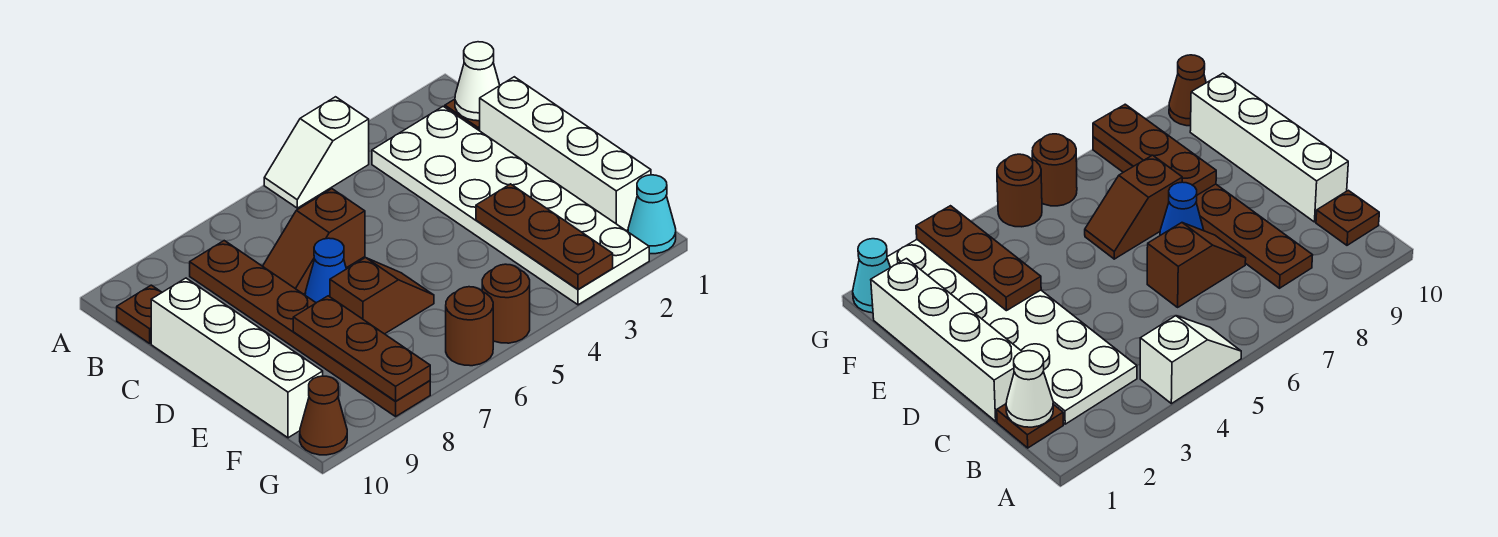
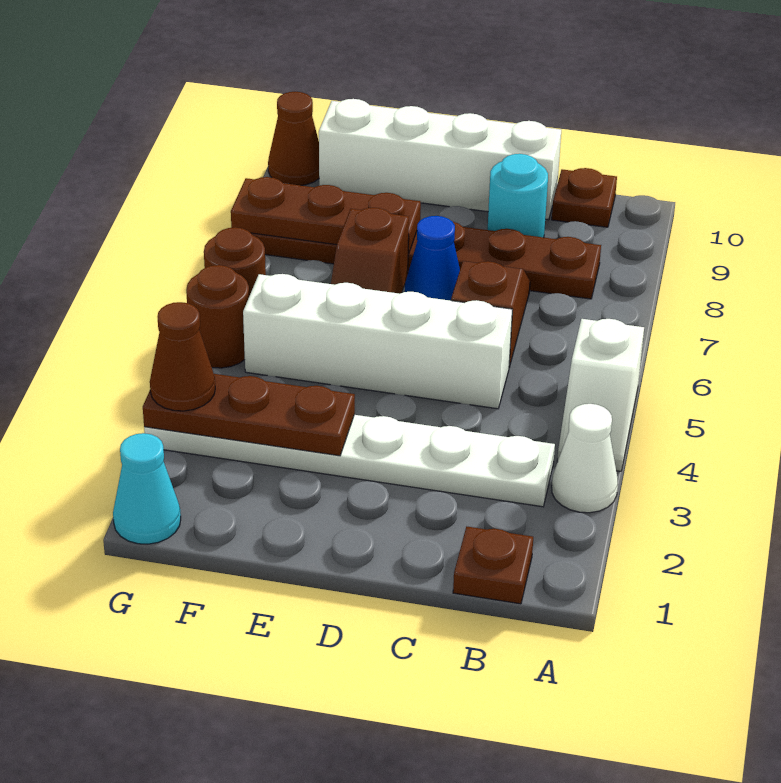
white slope A4:A5 level 1 top 4 -> white slope A4:A5 level 1 top 5
white cone B1 level 2 -> white cone A3 level 1
white plate B2:G3 level 1 -> white plate B3:G3 level 1
white brick C1:F1 level 1 -> white brick C5:F5 level 1
none -> cyan round brick C9 level 1
none -> brown cone G3 level 3

